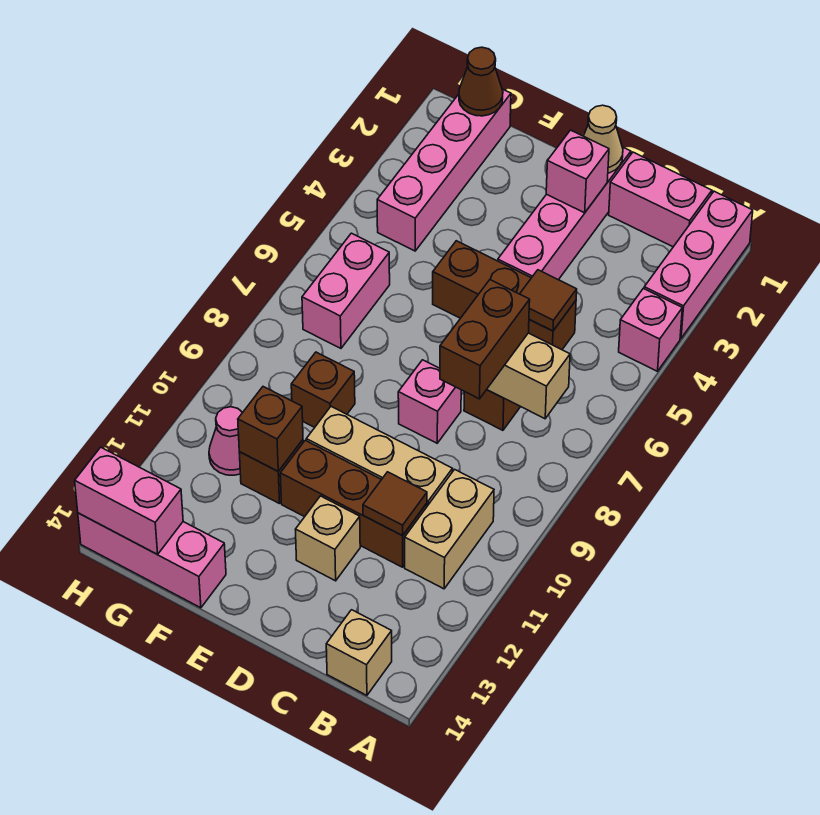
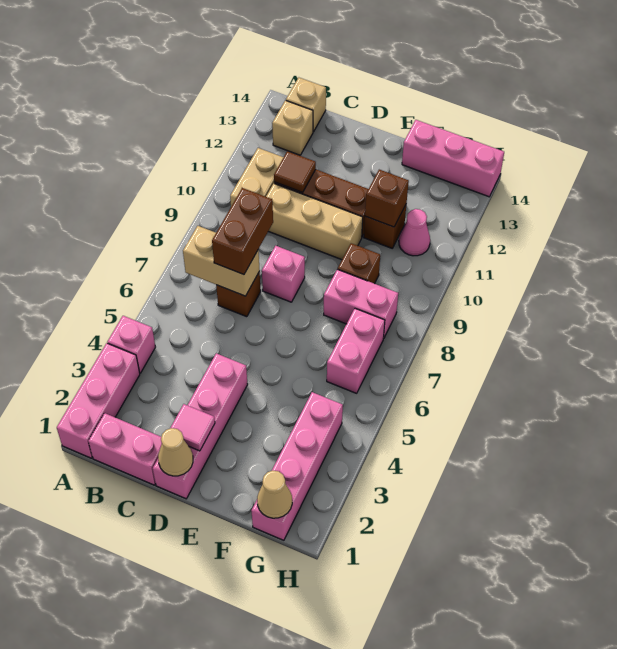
brown brick C5:E5 level 1 -> none
brown tile C5 level 2 -> none
pink brick D2 level 2 -> pink tile D2 level 2
tan brick D12 level 1 -> tan brick B13 level 1
brown cone G1 level 2 -> tan cone G1 level 2
pink brick G14:H14 level 2 -> pink brick F8:G8 level 1

